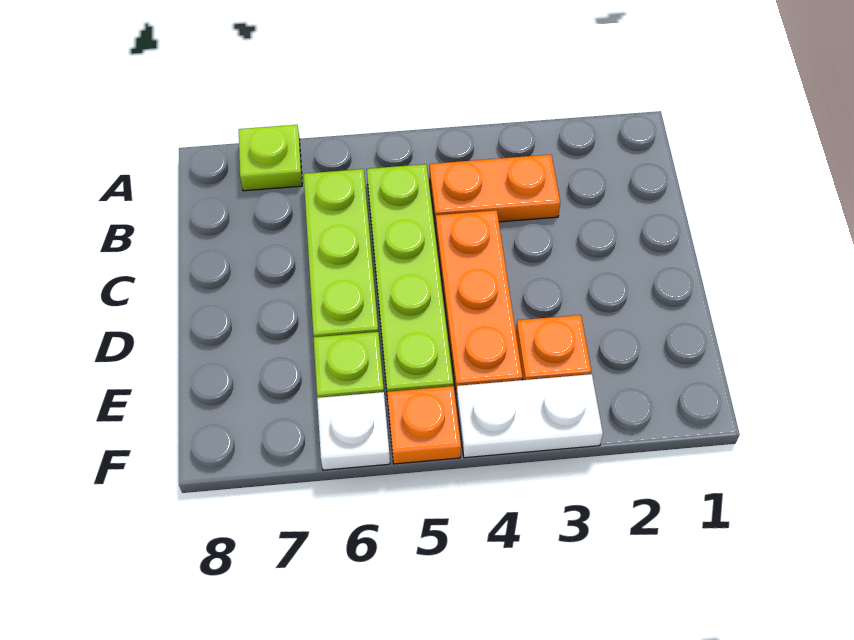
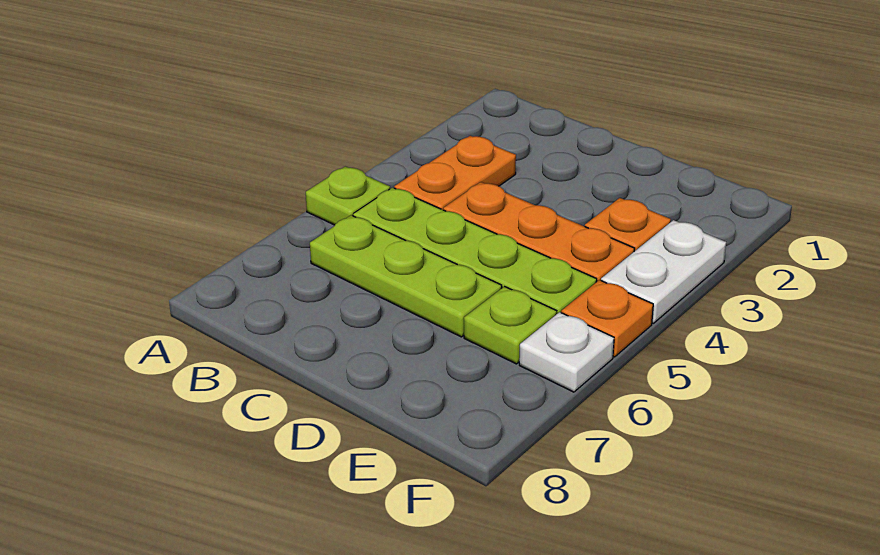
lime plate A7 level 1 -> lime plate A5 level 1

